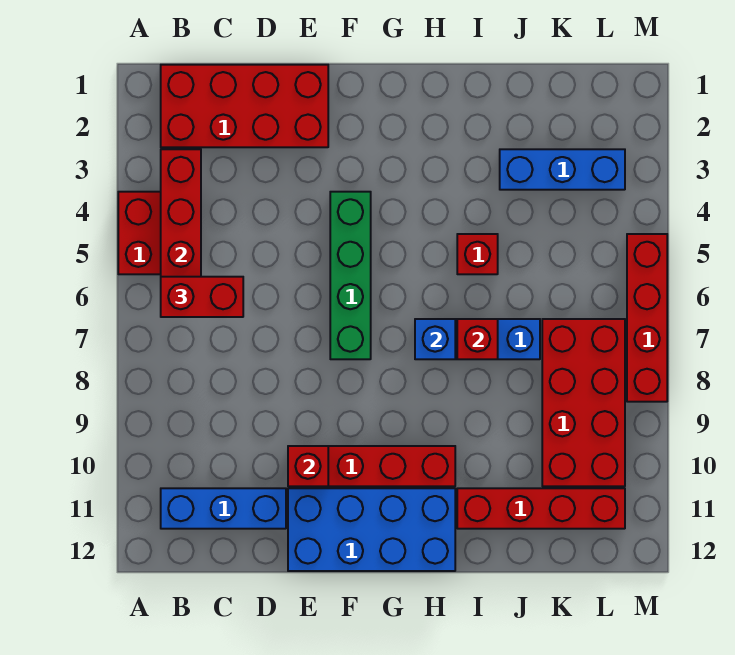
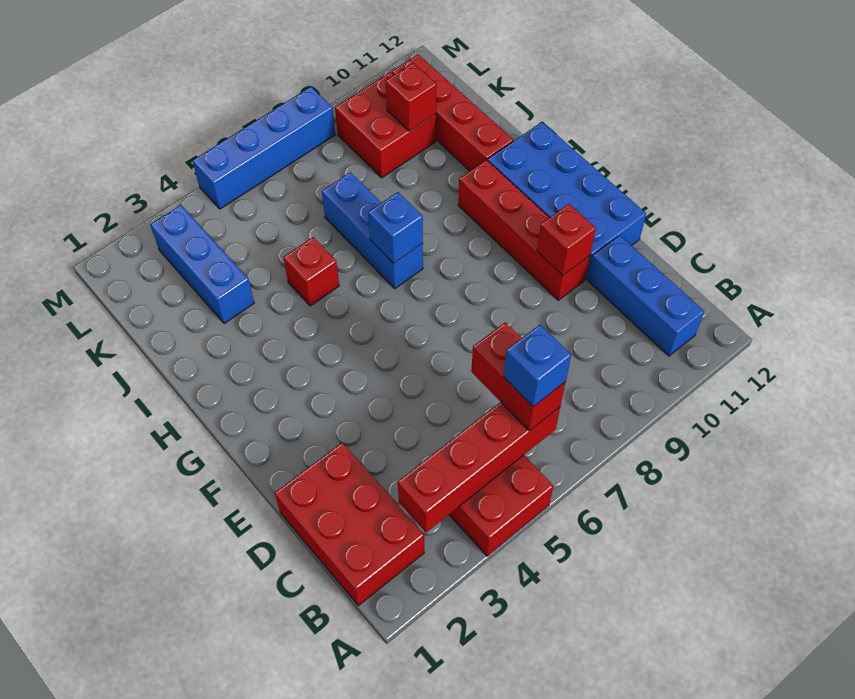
red brick B1:E2 level 1 -> red brick B1:D2 level 1
none -> blue brick B6 level 4
green brick F4:F7 level 1 -> none
red brick I7 level 2 -> red brick K10 level 2
red brick K7:L10 level 1 -> red brick K9:L10 level 1
red brick M5:M8 level 1 -> blue brick M5:M8 level 1

